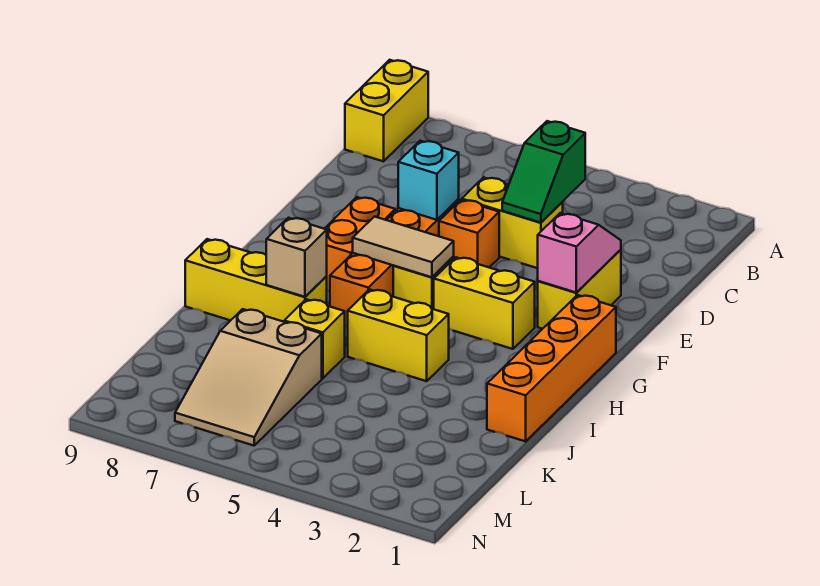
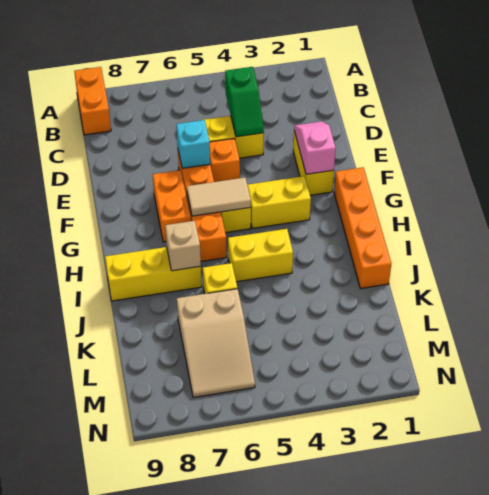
yellow brick A9:B9 level 1 -> orange brick A9:B9 level 1

